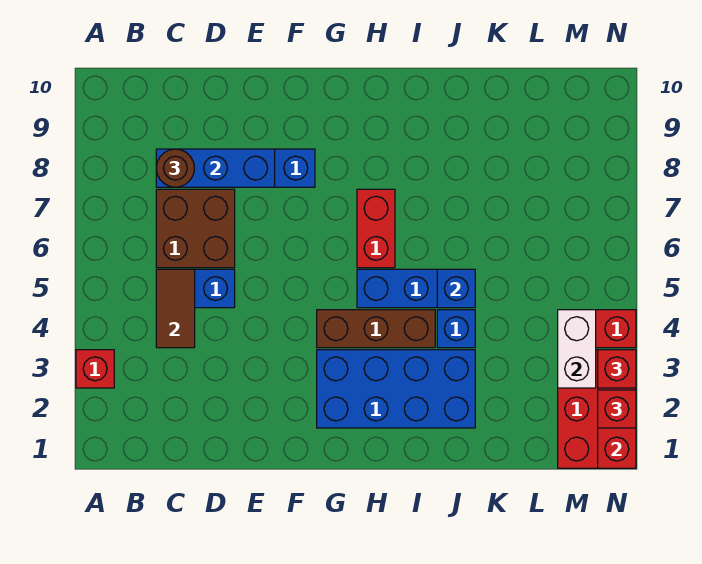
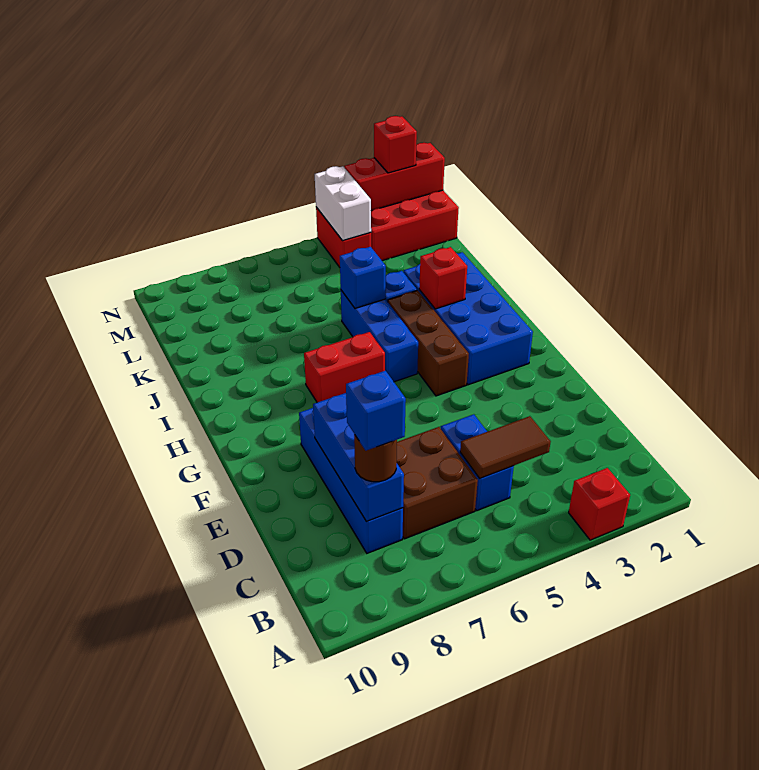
none -> blue brick C8 level 4
white brick M3:M4 level 2 -> white brick M4:N4 level 2
red brick N3 level 3 -> red brick I3 level 2

